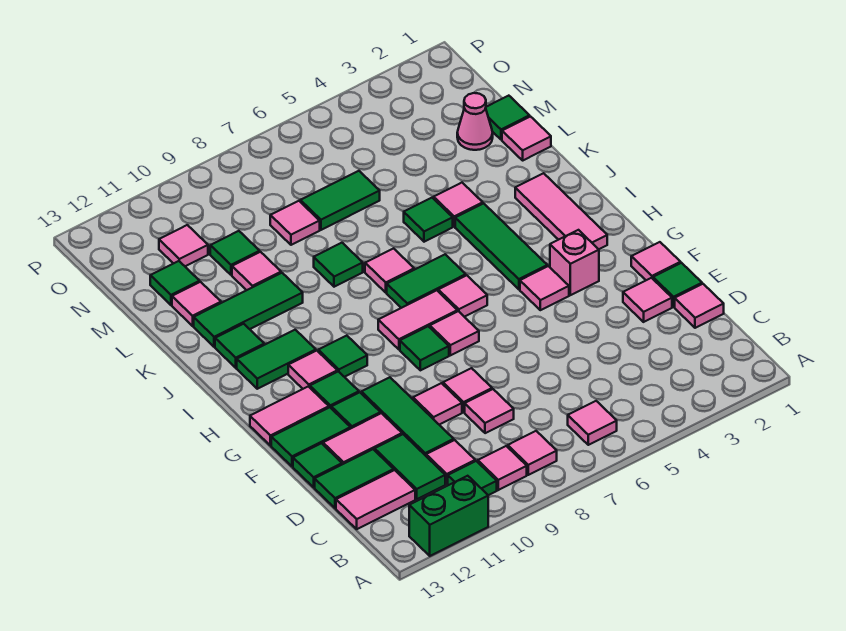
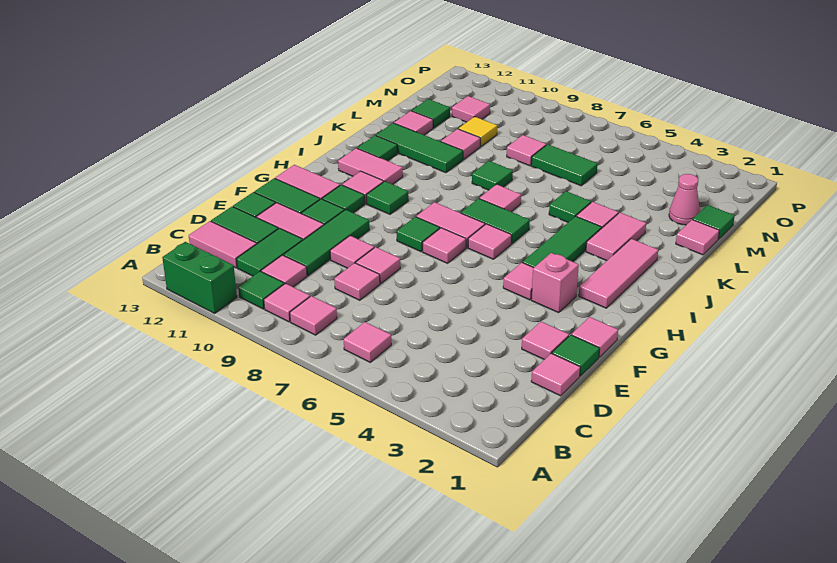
green tile I11:I12 level 1 -> pink tile I11:I12 level 1
none -> pink tile J3:K3 level 1
green tile M10 level 1 -> yellow tile M10 level 1

